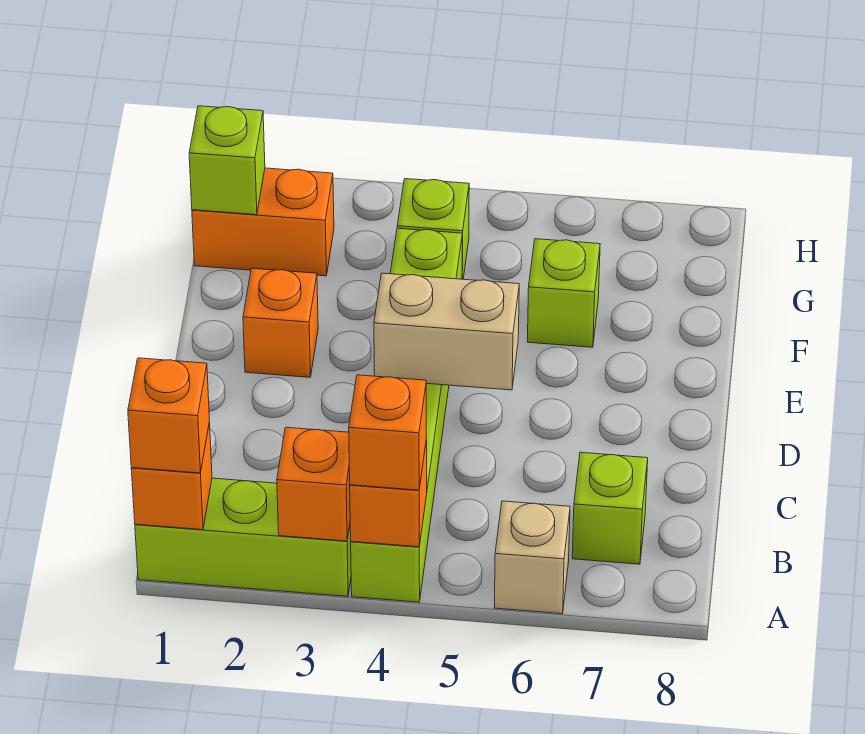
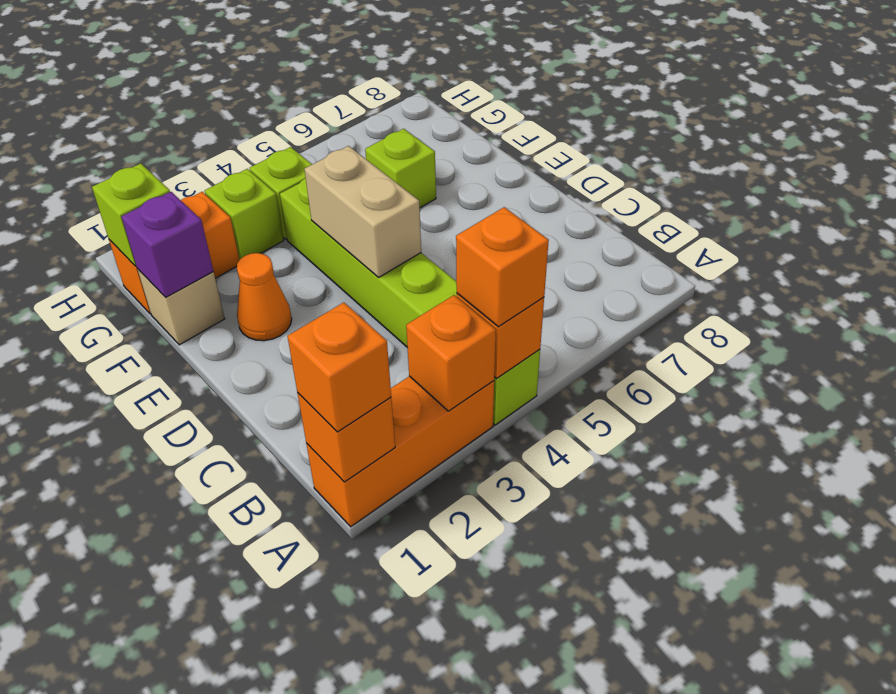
lime brick A1:A3 level 1 -> orange brick A1:A3 level 1
tan brick A6 level 1 -> tan brick F1 level 1
lime brick B7 level 1 -> lime brick G3 level 1
tan brick D4:D5 level 2 -> tan brick D4:E4 level 2
orange brick E2 level 1 -> orange cone E2 level 1
none -> purple brick F1 level 2

